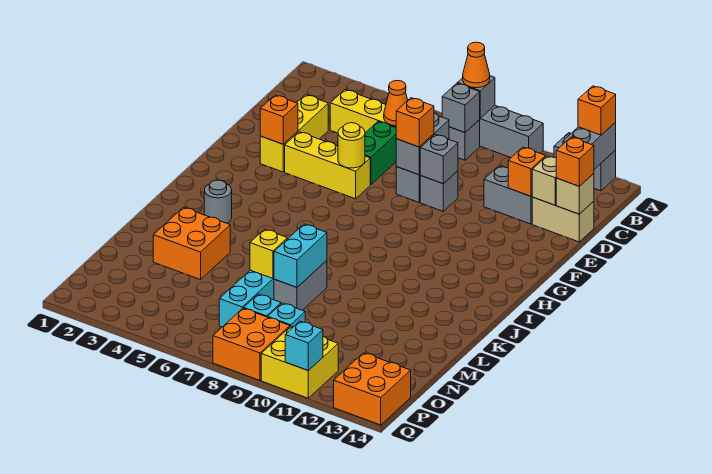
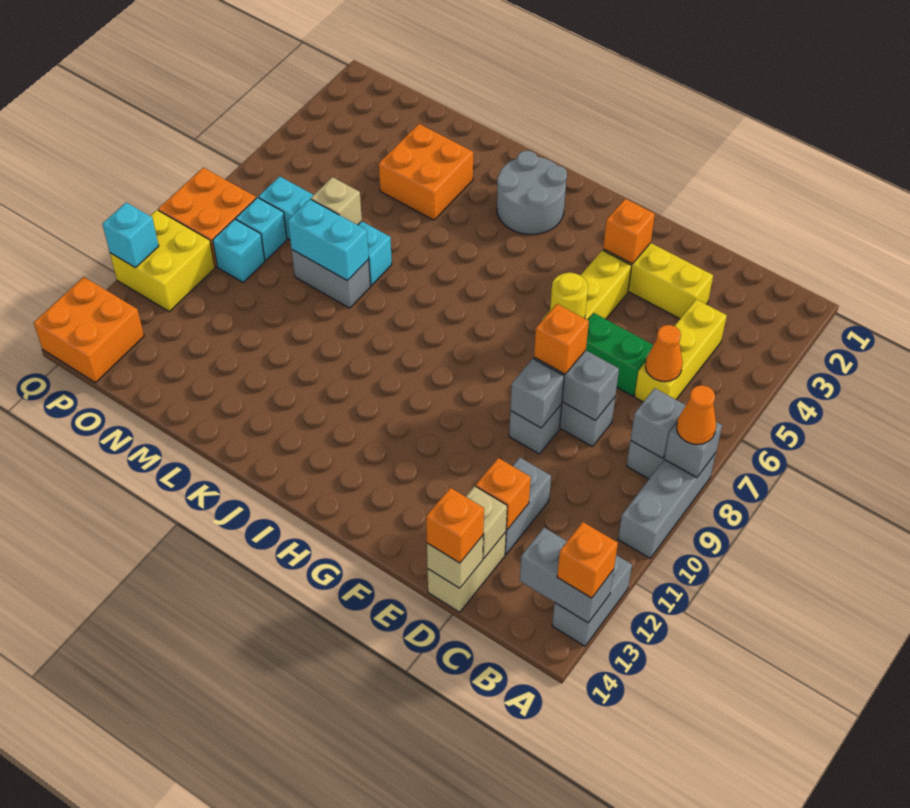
grey round brick J3 level 1 -> grey round brick I2:J3 level 1
yellow brick M7 level 2 -> tan brick M7 level 2

